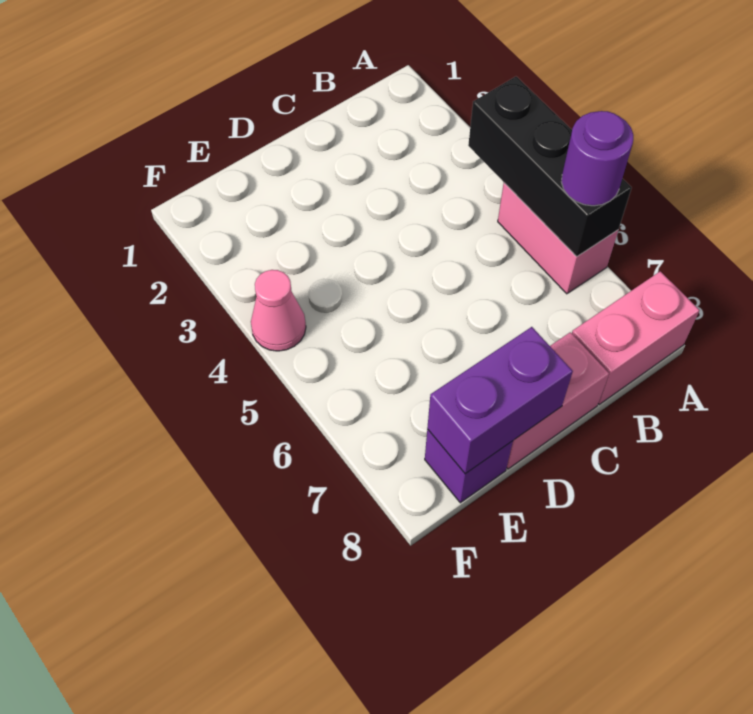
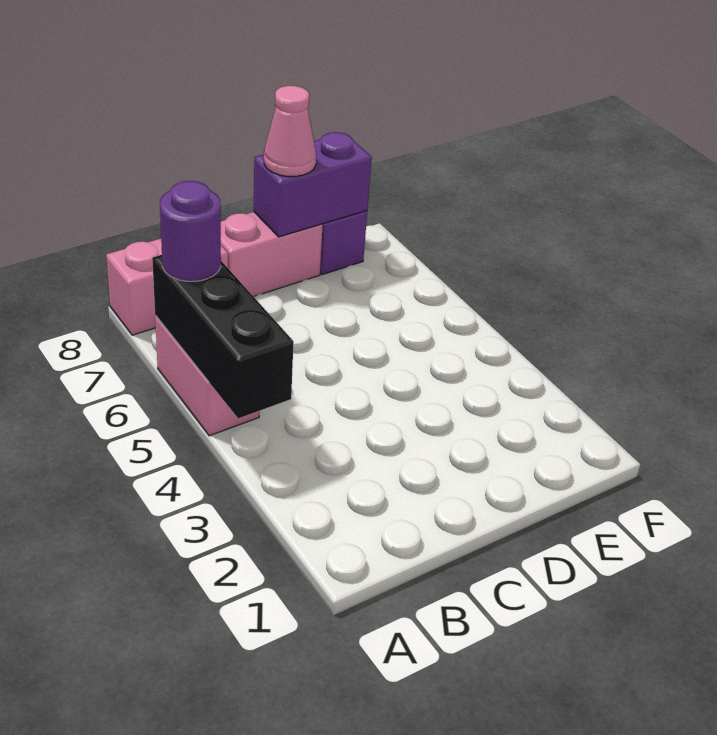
pink cone F4 level 1 -> pink cone D8 level 3

